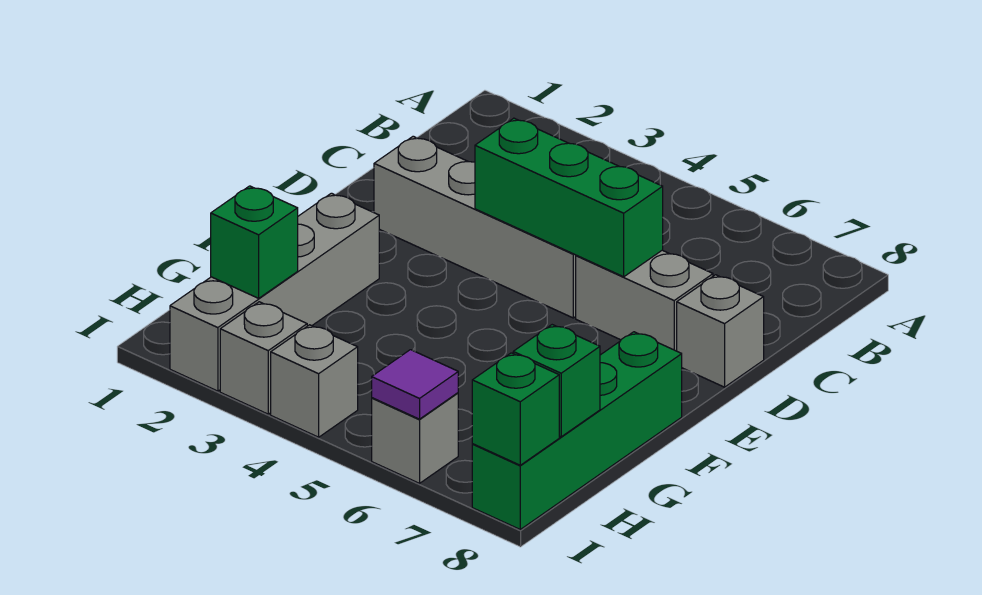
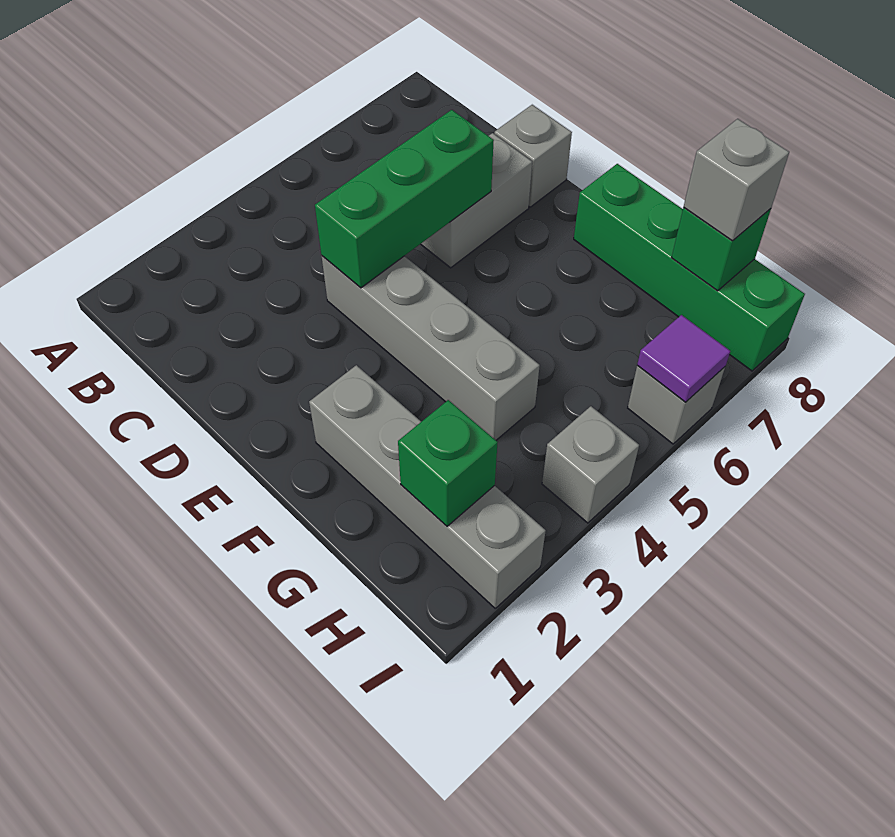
grey brick D2:D5 level 1 -> grey brick D4:G4 level 1
grey brick I3 level 1 -> grey brick H8 level 3
green brick I8 level 2 -> none

